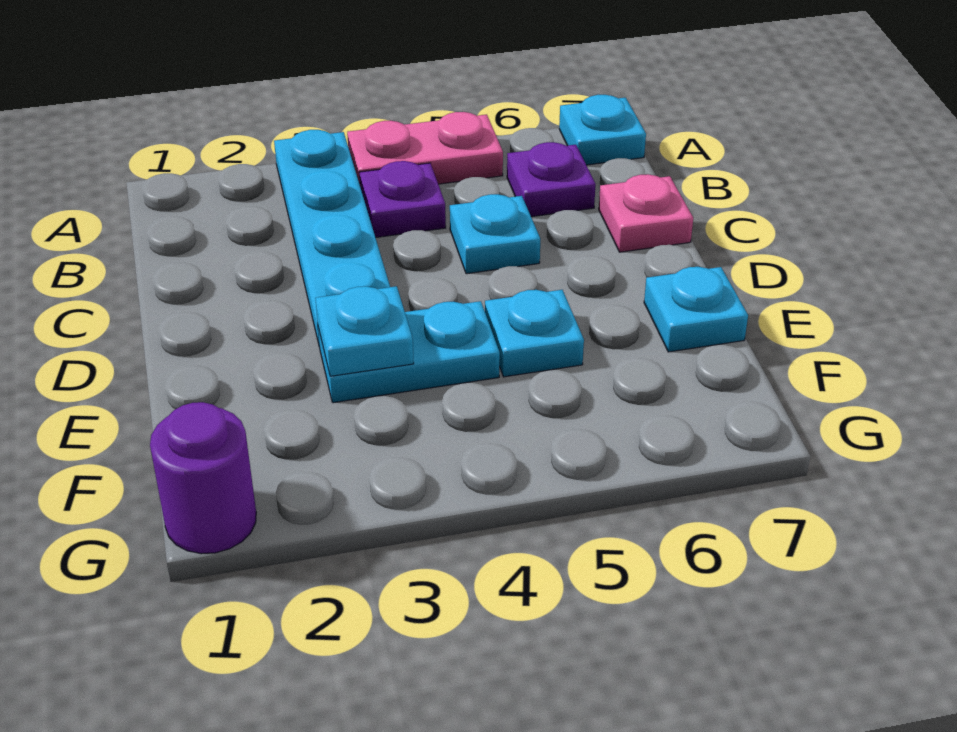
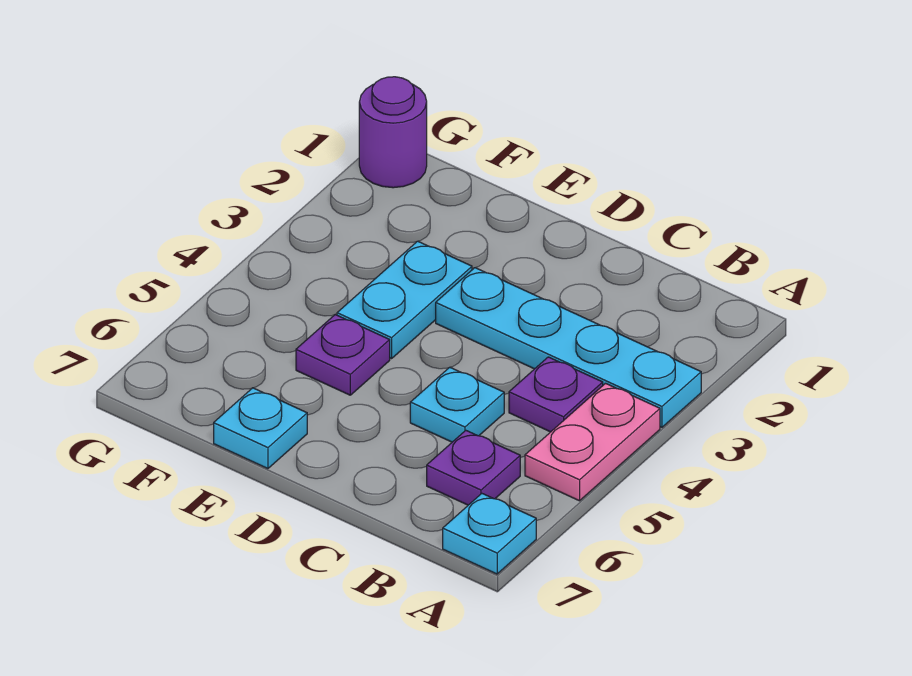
pink plate C7 level 1 -> none
cyan plate E3 level 2 -> none
cyan plate E5 level 1 -> purple plate E5 level 1

